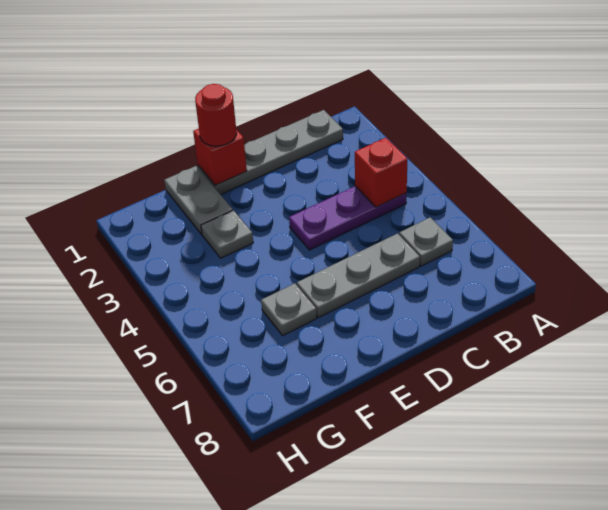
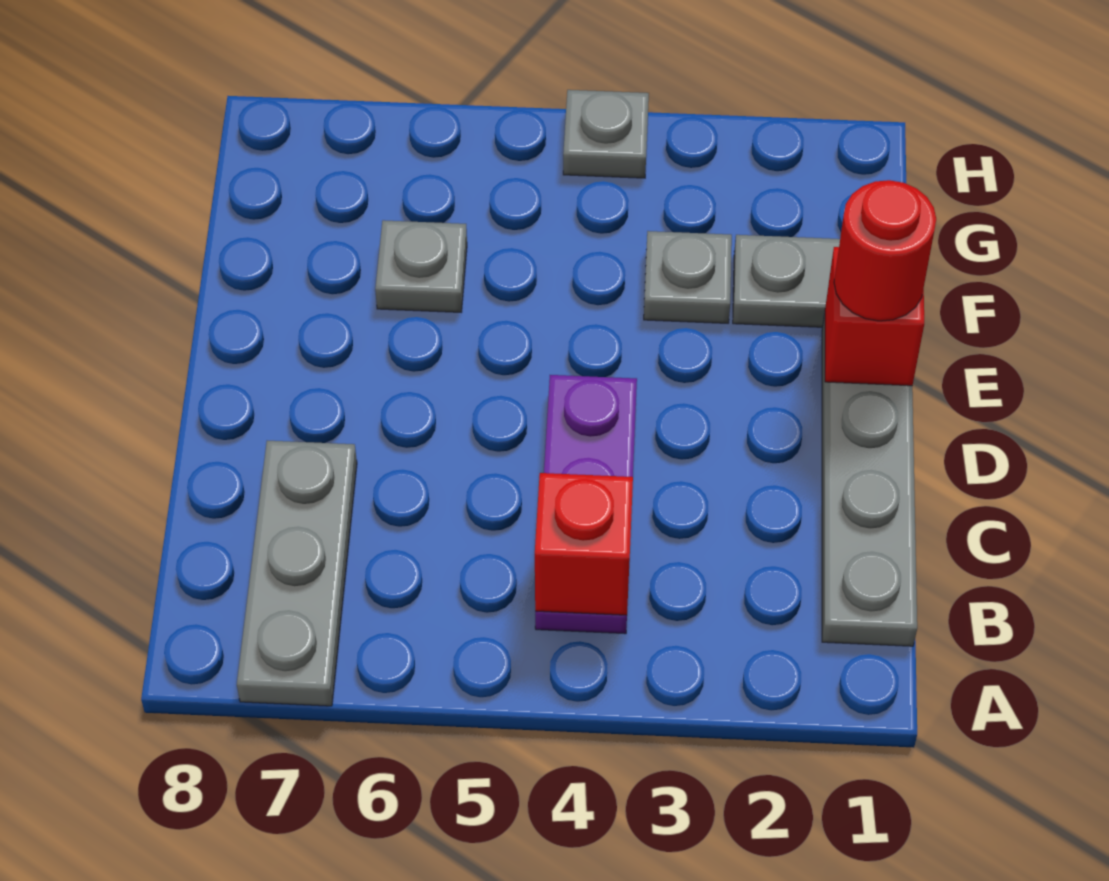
grey plate B6 level 1 -> grey plate H4 level 1
grey plate C6:E6 level 1 -> grey plate A7:C7 level 1

